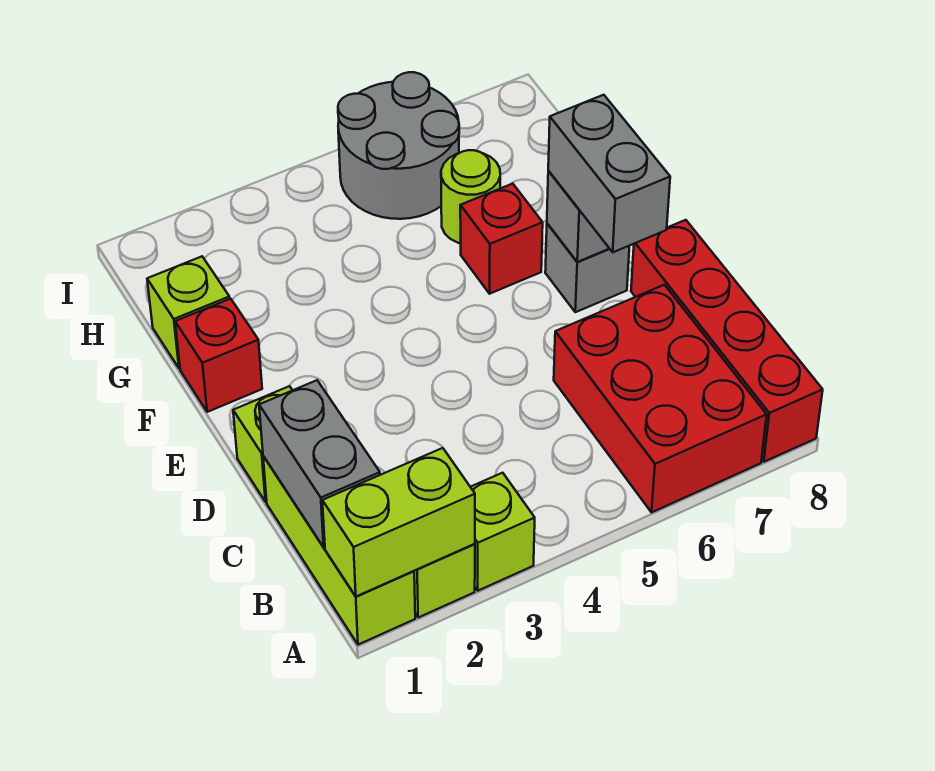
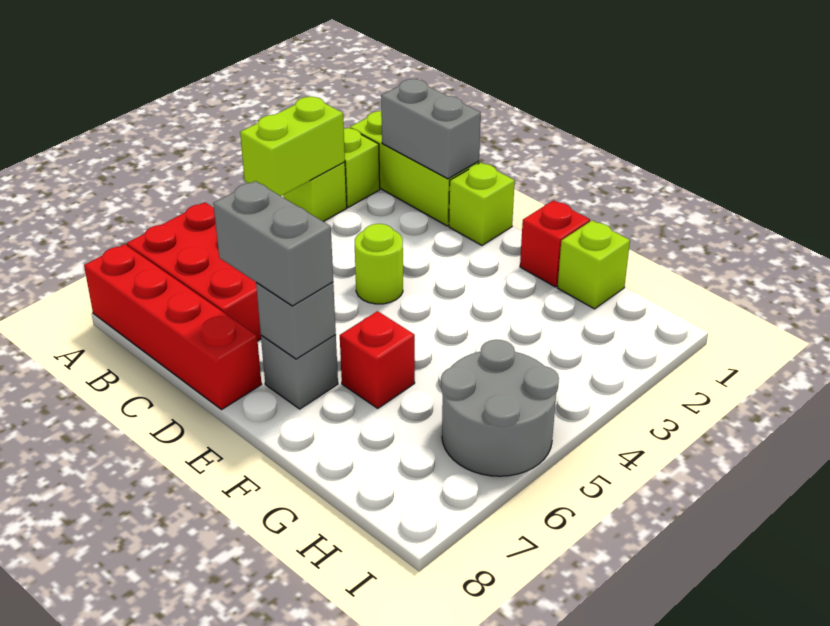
lime brick A1:A2 level 2 -> lime brick A3:A4 level 2
lime round brick G6 level 1 -> lime round brick D4 level 1

